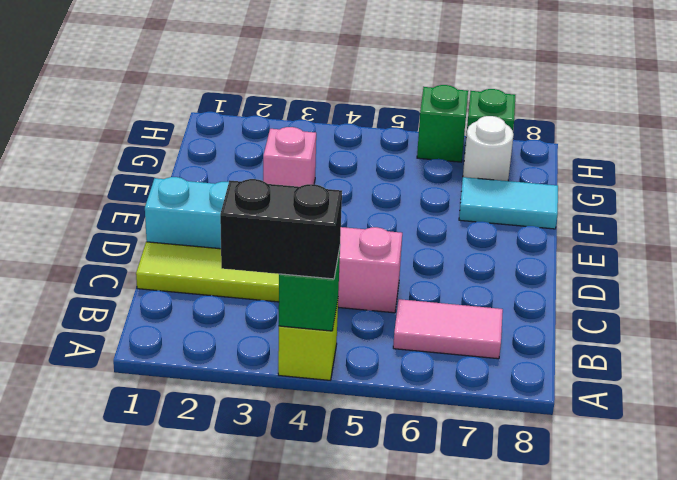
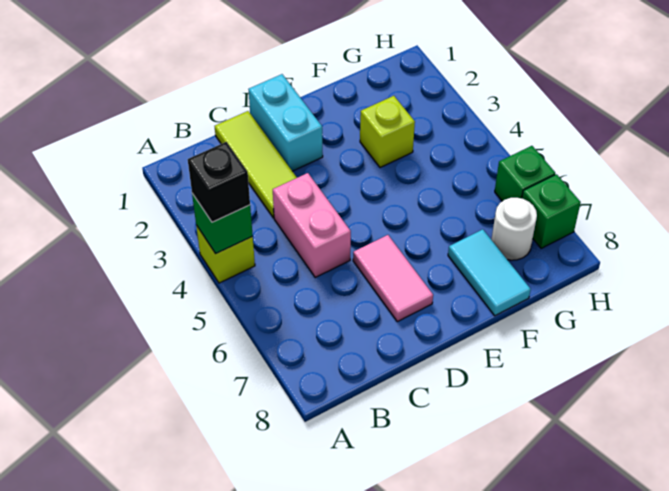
black brick A3:A4 level 3 -> black brick A4 level 3
pink tile B6:B7 level 1 -> pink tile D6:D7 level 1
pink brick F3 level 1 -> lime brick F3 level 1

